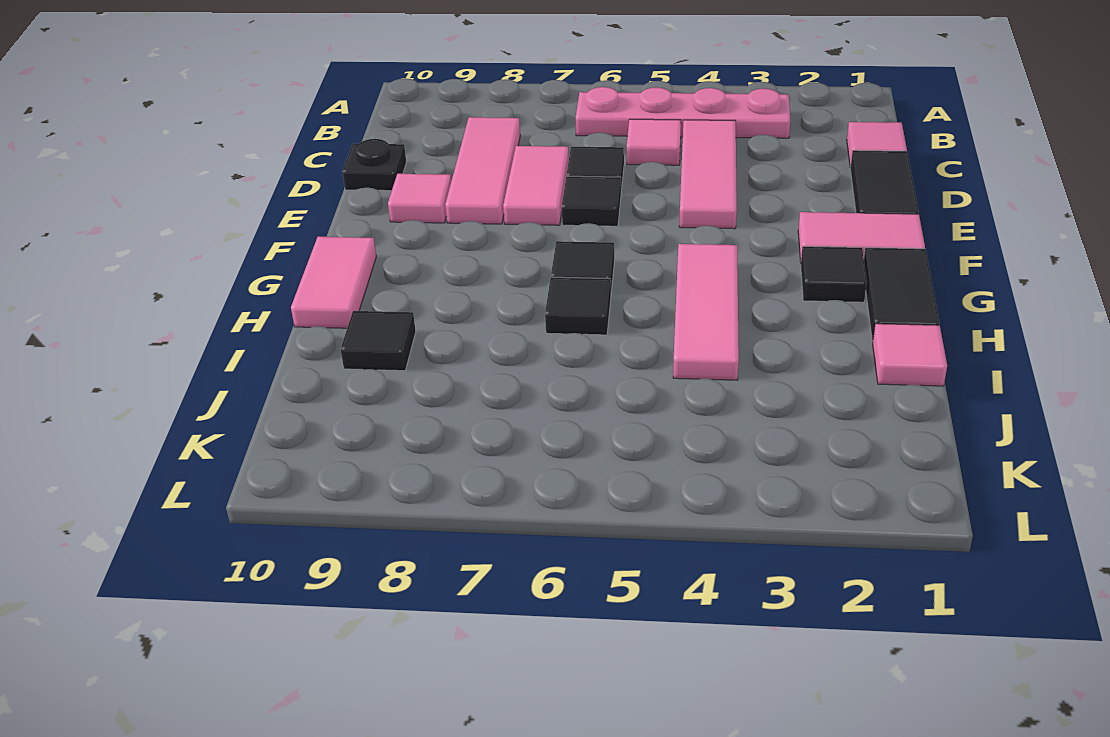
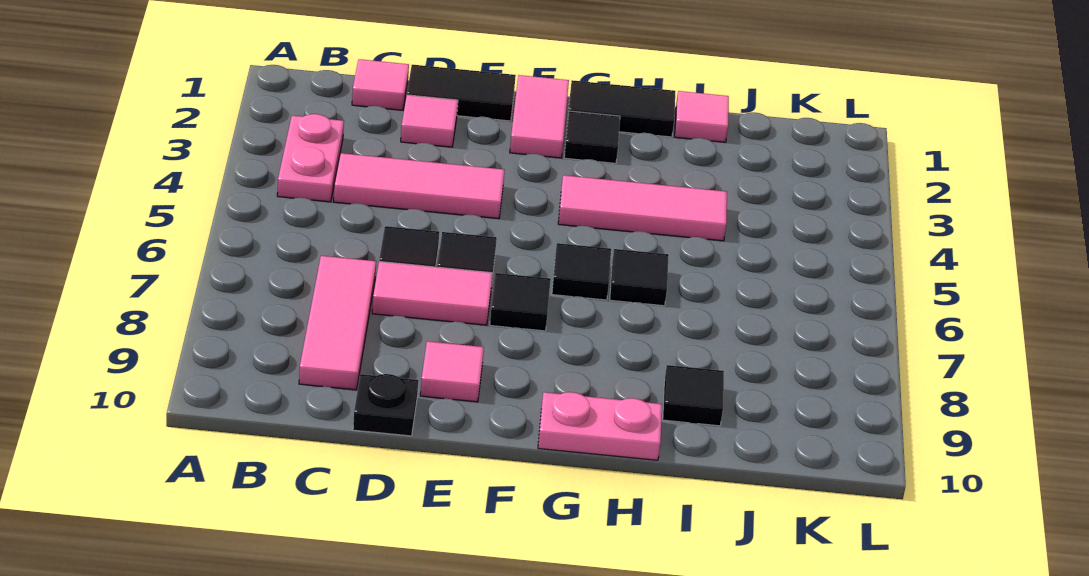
pink plate B3:B6 level 1 -> pink plate B3:B4 level 1
pink tile C5 level 1 -> pink tile D2 level 1
pink tile C8:E8 level 1 -> pink tile C7:C9 level 1
none -> black tile F7 level 1
pink tile G10:H10 level 1 -> pink plate G10:H10 level 1

